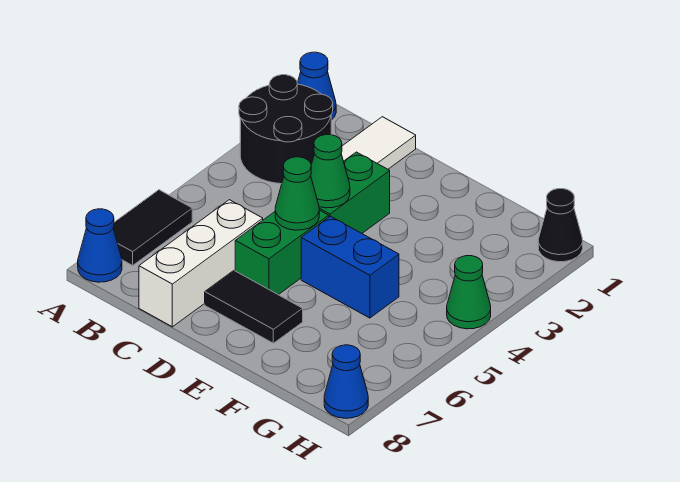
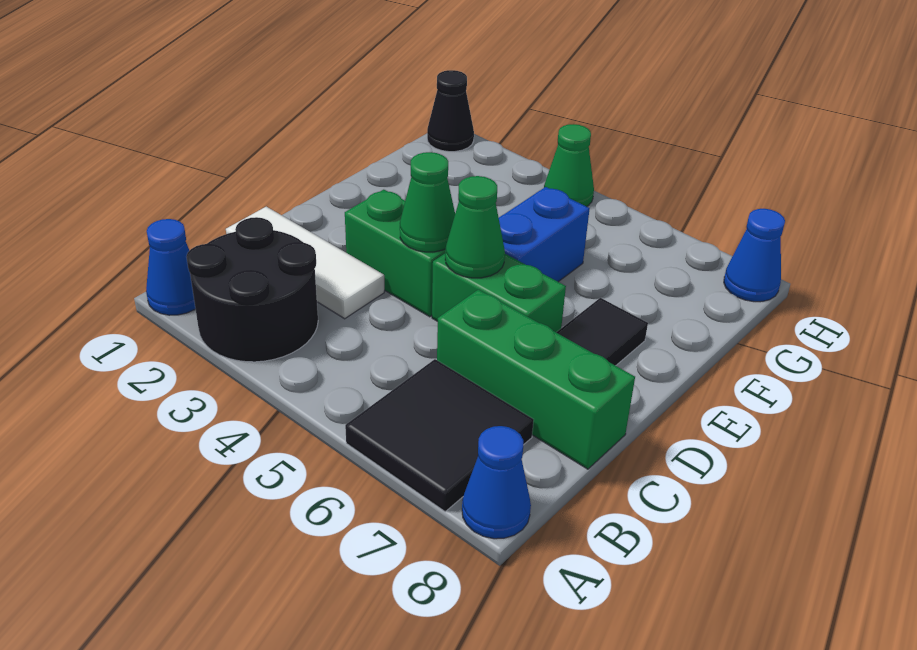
black tile A6:A7 level 1 -> black tile A6:B7 level 1
white brick C6:C8 level 1 -> green brick C6:C8 level 1

